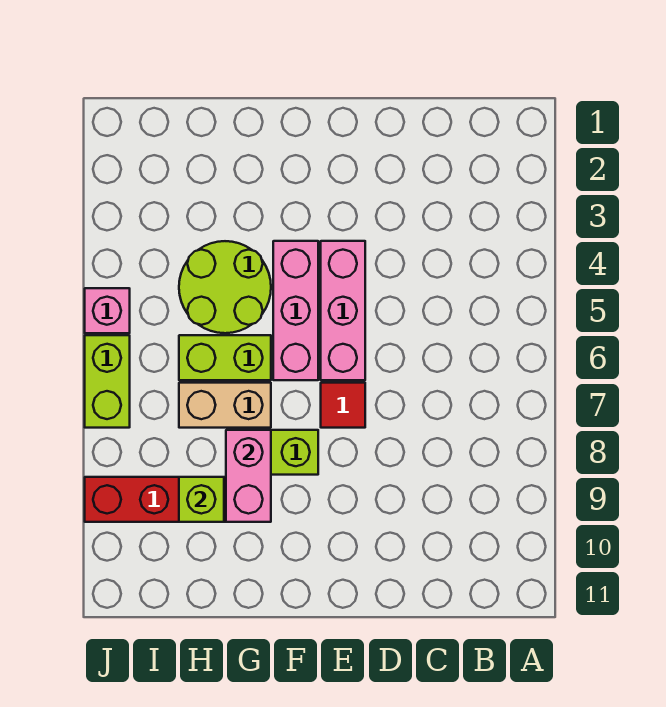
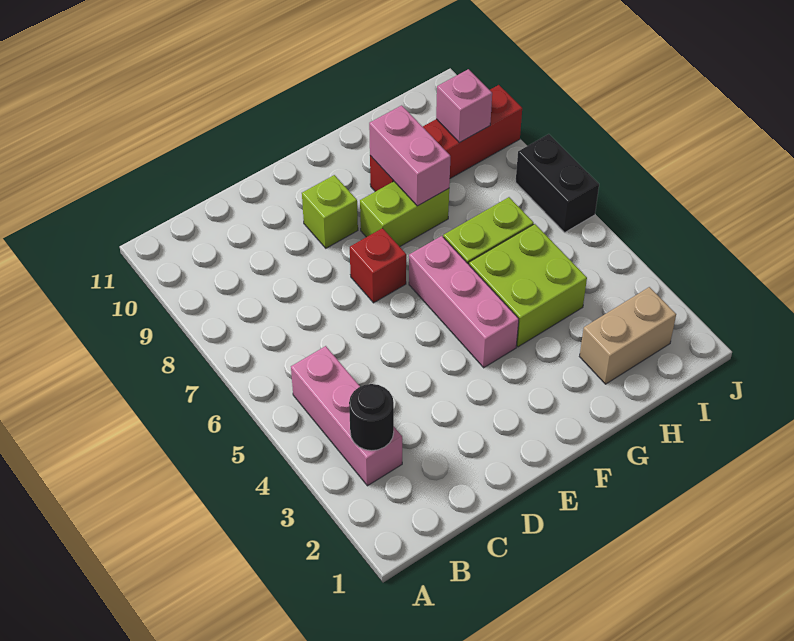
none -> black round brick B3 level 2
pink brick E4:E6 level 1 -> pink brick B3:B5 level 1
red tile E7 level 1 -> red brick E7 level 1
lime round brick G4:H5 level 1 -> lime brick G4:H5 level 1
tan brick G7:H7 level 1 -> tan brick H2:I2 level 1
lime brick H9 level 2 -> lime brick E9 level 1
pink brick J5 level 1 -> pink brick I9 level 2
lime brick J6:J7 level 1 -> black brick J6:J7 level 1

